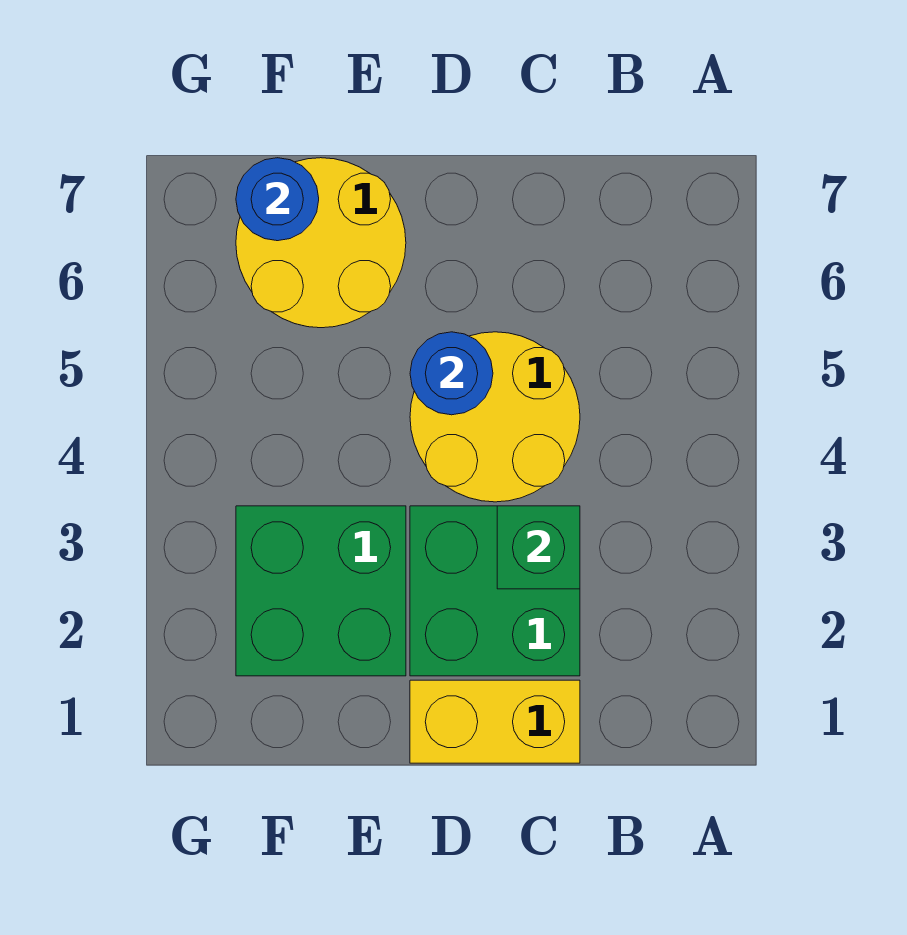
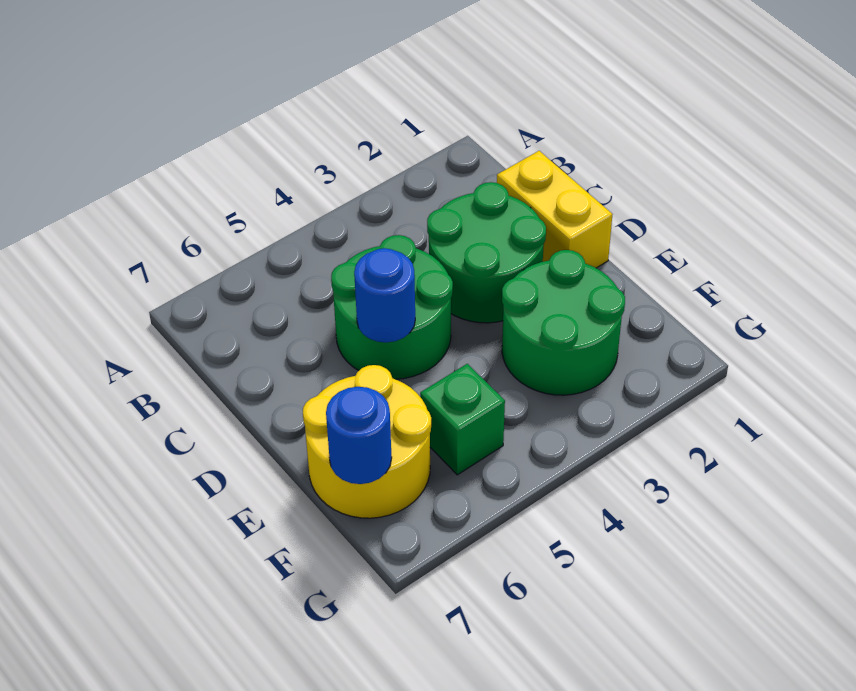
green brick C2:D3 level 1 -> green round brick C2:D3 level 1
green brick C3 level 2 -> green brick F5 level 1
yellow round brick C4:D5 level 1 -> green round brick C4:D5 level 1
green brick E2:F3 level 1 -> green round brick E2:F3 level 1

